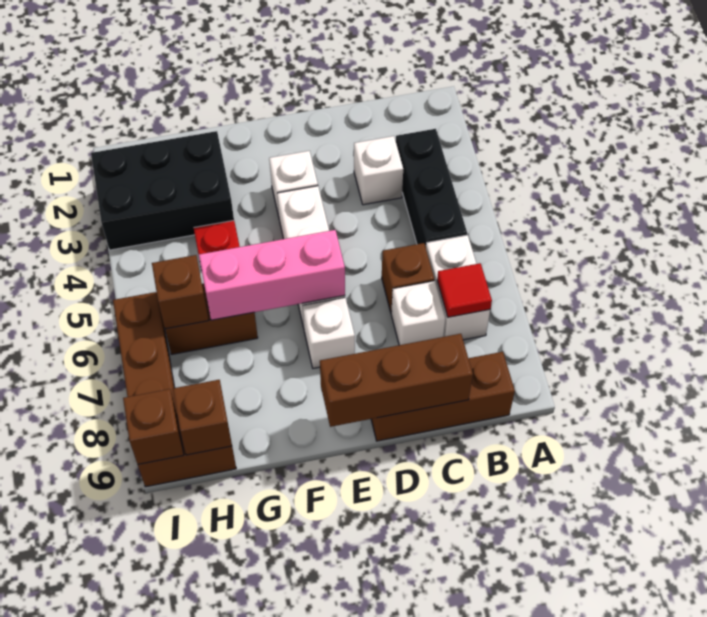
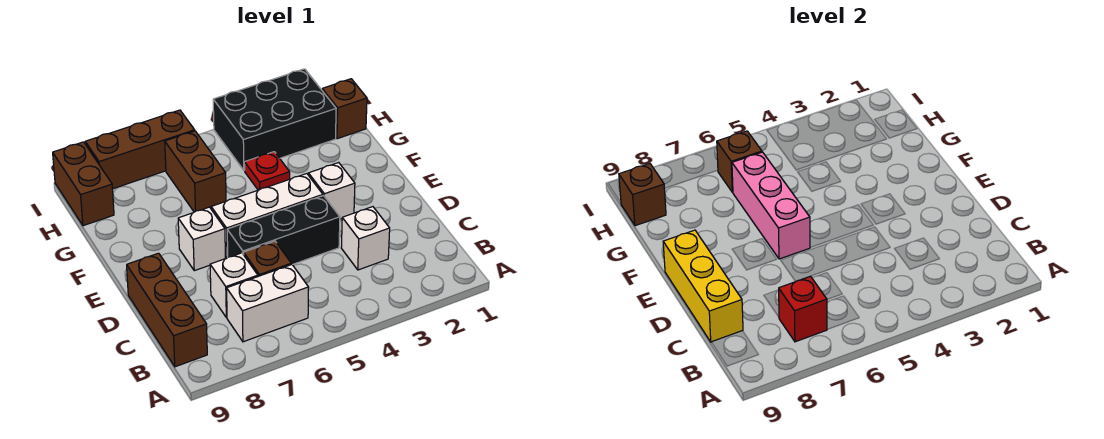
black brick B3:B5 level 1 -> black brick D4:D6 level 1
red tile B7 level 2 -> red brick B7 level 2
brown brick C9:E9 level 2 -> yellow brick C9:E9 level 2
black brick G2:I3 level 1 -> black brick H2:I4 level 1
brown brick I9 level 2 -> brown brick H1 level 1

